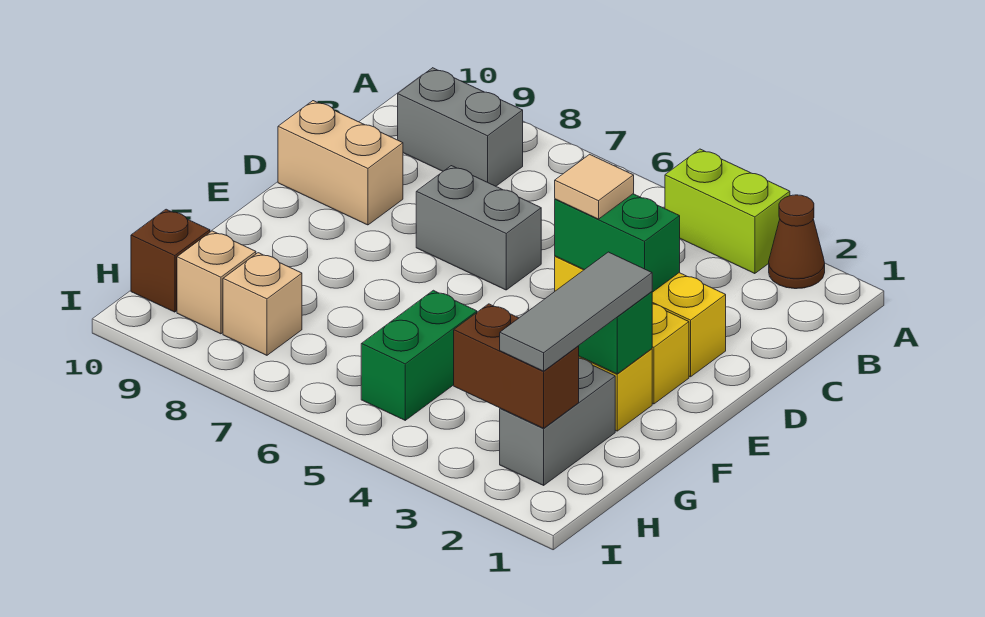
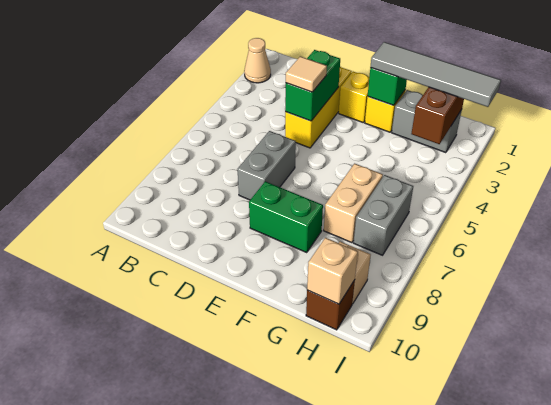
brown cone A2 level 1 -> tan cone A2 level 1
lime brick A3:A4 level 1 -> none
grey brick B8:B9 level 1 -> grey brick H6:H7 level 1
tan brick D9:D10 level 1 -> tan brick G6:G7 level 1
grey tile F2:H2 level 3 -> grey tile F2:I2 level 3
green brick G5:H5 level 1 -> green brick E8:F8 level 1
tan brick H8 level 1 -> tan brick H10 level 2

